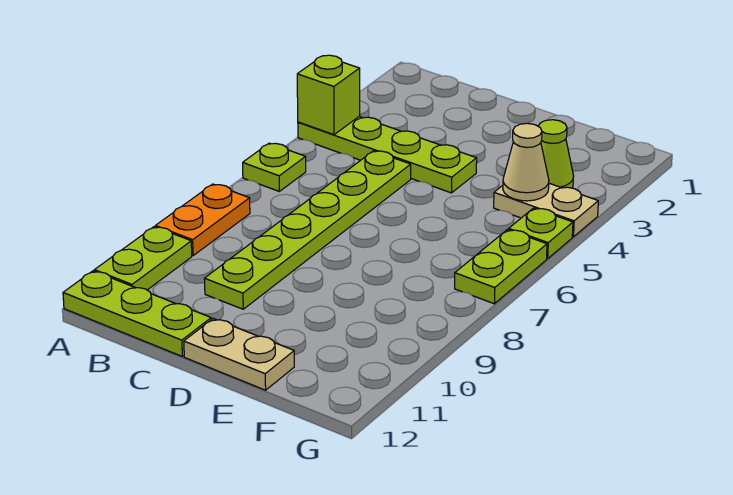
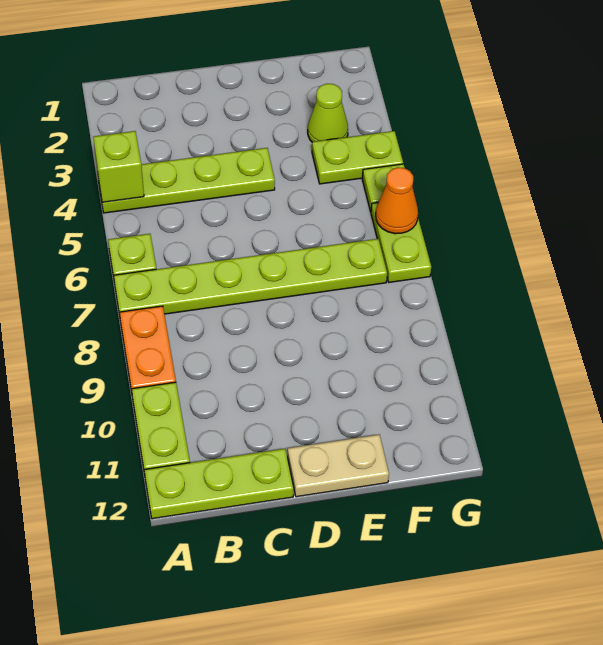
lime plate C5:C10 level 1 -> lime plate A7:F7 level 1
tan plate F4:G4 level 1 -> lime plate F4:G4 level 1
tan cone F4 level 2 -> none
none -> orange cone G6 level 2

